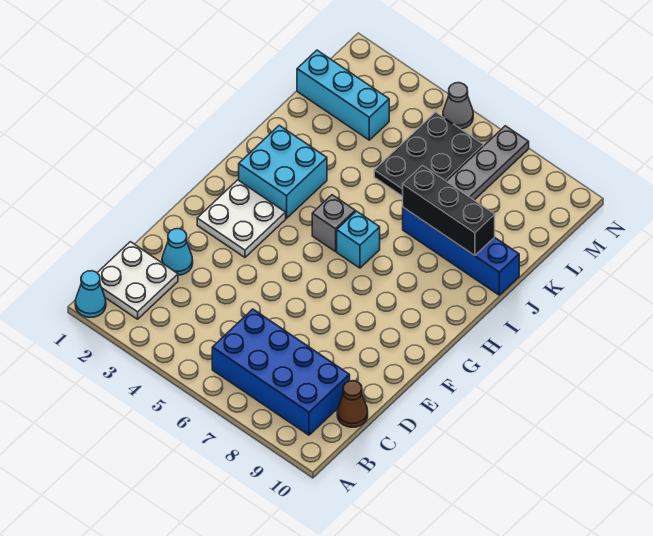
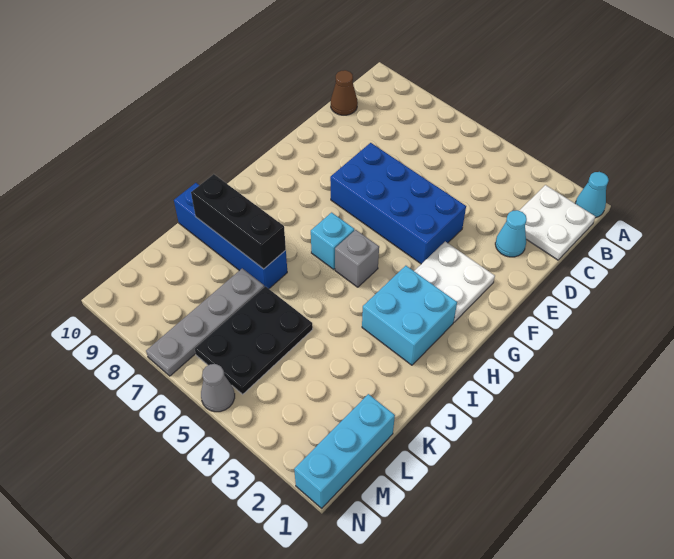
blue brick B6:C9 level 1 -> blue brick E4:F7 level 1
cyan brick L1:L3 level 1 -> cyan brick L1:N1 level 1

